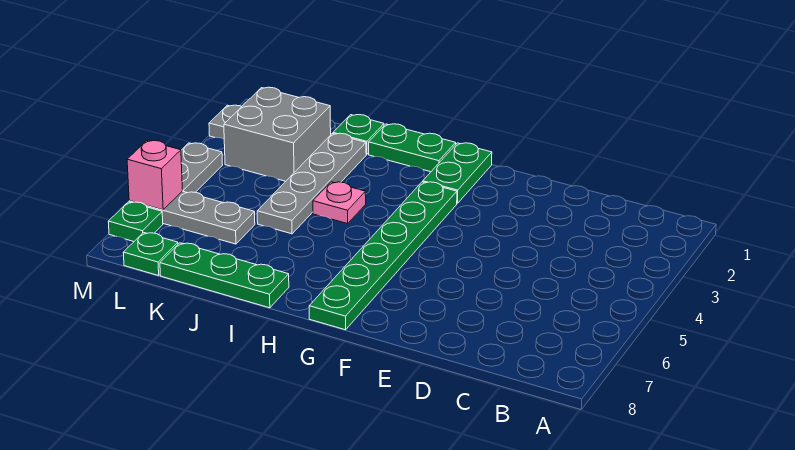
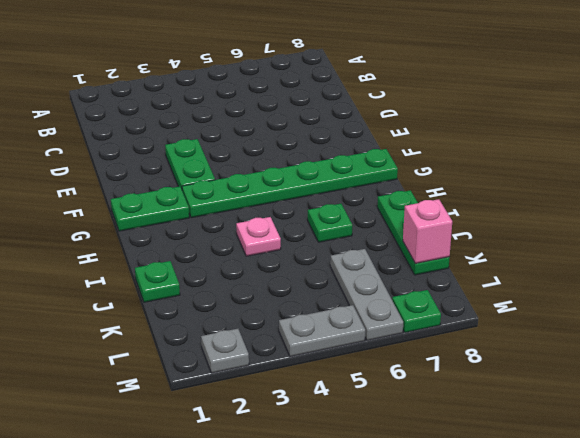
green plate H1:I1 level 1 -> green plate E3:F3 level 1
grey plate J2:J5 level 1 -> none
grey brick K2:L3 level 1 -> none
green plate L8 level 1 -> green plate I6 level 1
pink brick M6 level 2 -> pink brick K8 level 2

